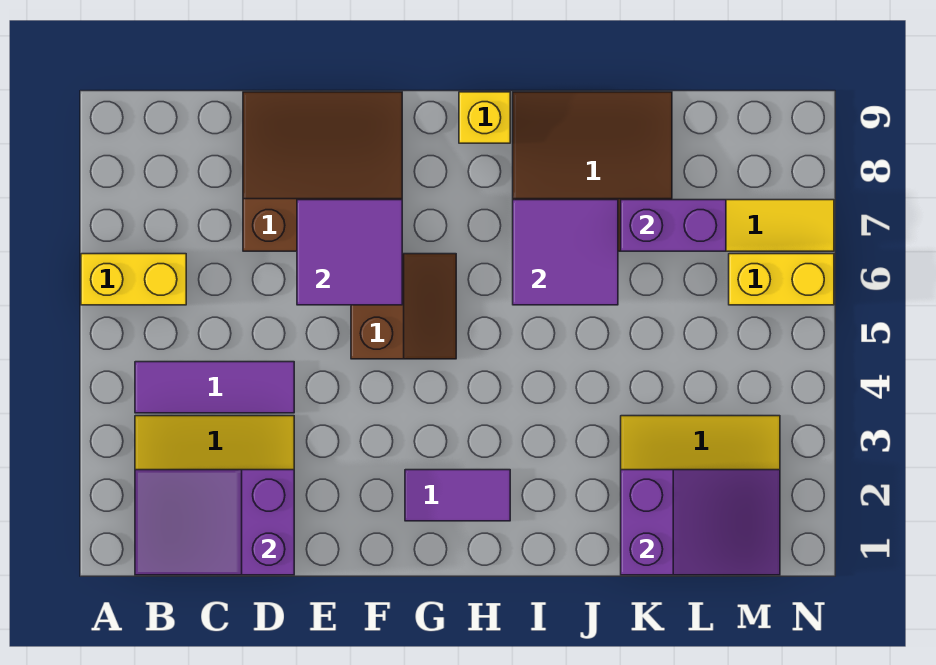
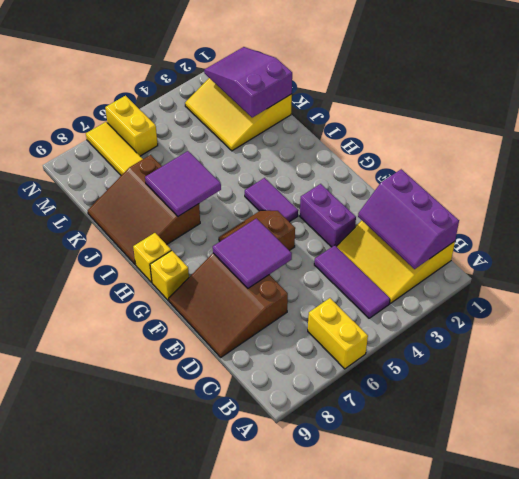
purple slope B1:D2 level 2 top D -> purple slope B1:D2 level 2 top 1
purple tile G2:H2 level 1 -> purple tile G4:H4 level 1
none -> yellow brick G9 level 1
purple brick K7:L7 level 2 -> purple brick E3:F3 level 1

